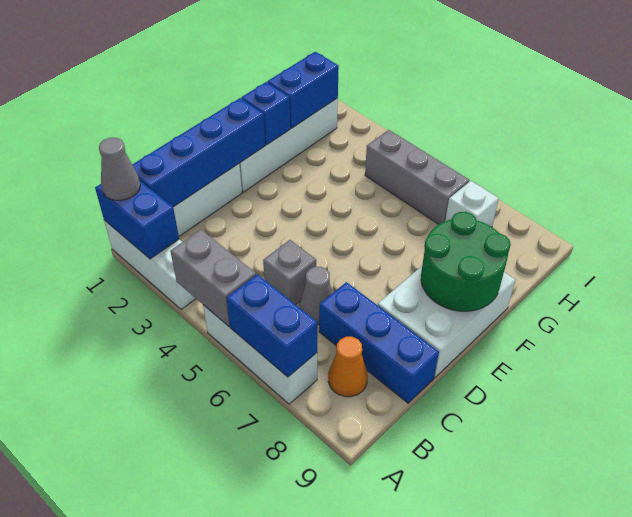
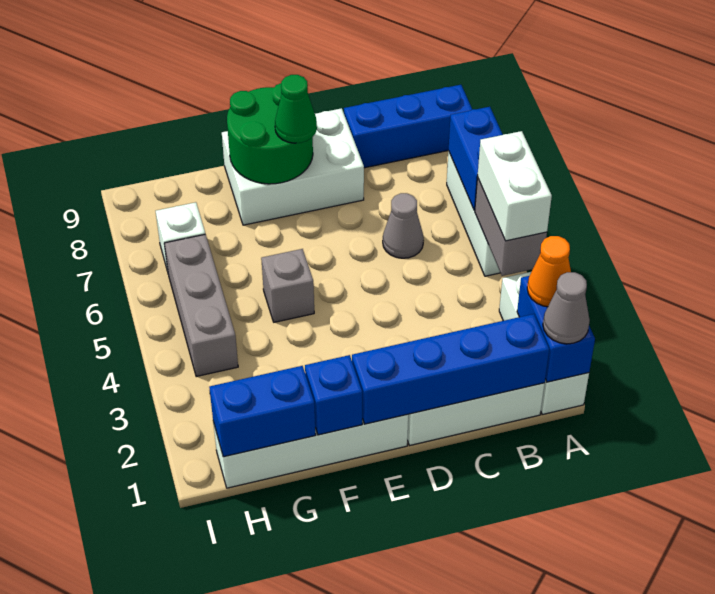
none -> white brick A4:A5 level 3
orange cone B8 level 1 -> orange cone A2 level 3
grey brick C5 level 1 -> grey brick F5 level 1
blue brick C7:C9 level 1 -> blue brick A9:C9 level 1
none -> green cone E8 level 3

